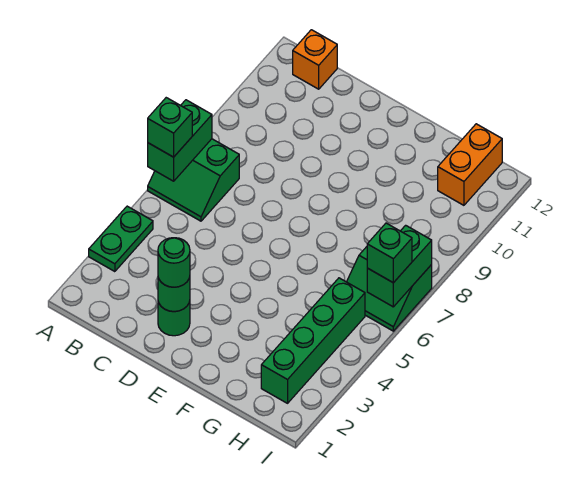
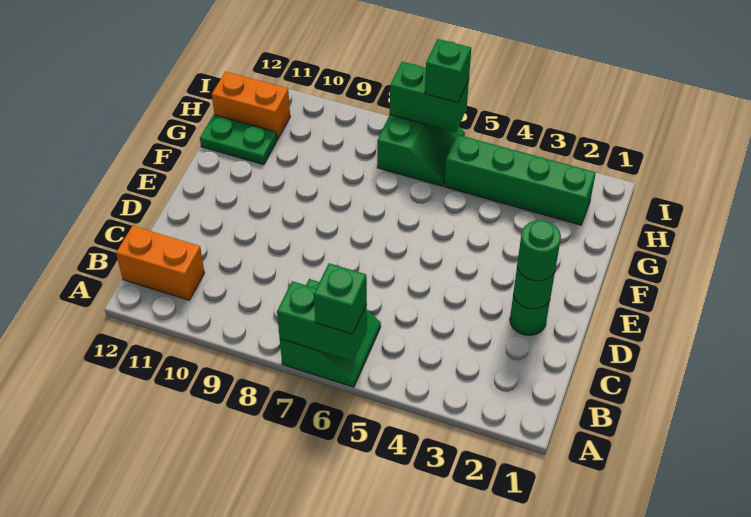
green plate A3:A4 level 1 -> green plate G11:G12 level 1
orange brick B12 level 1 -> orange brick B11:B12 level 1

